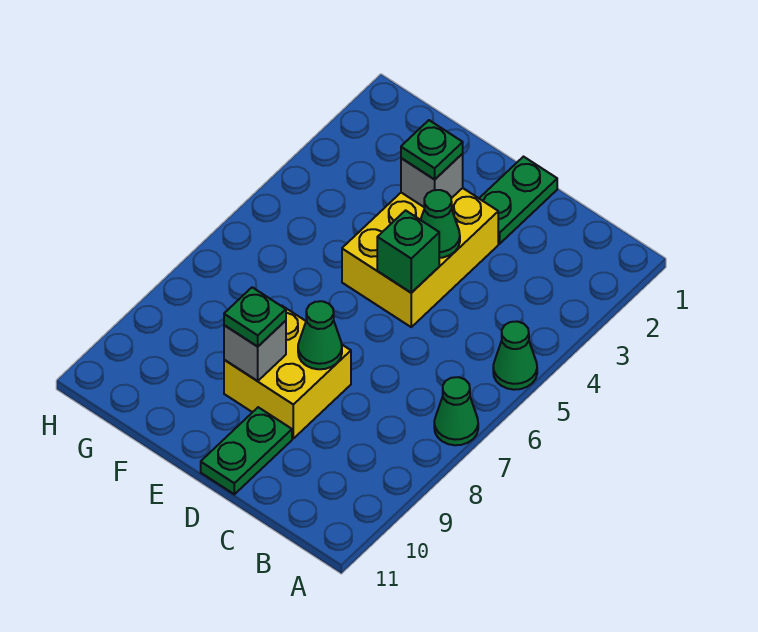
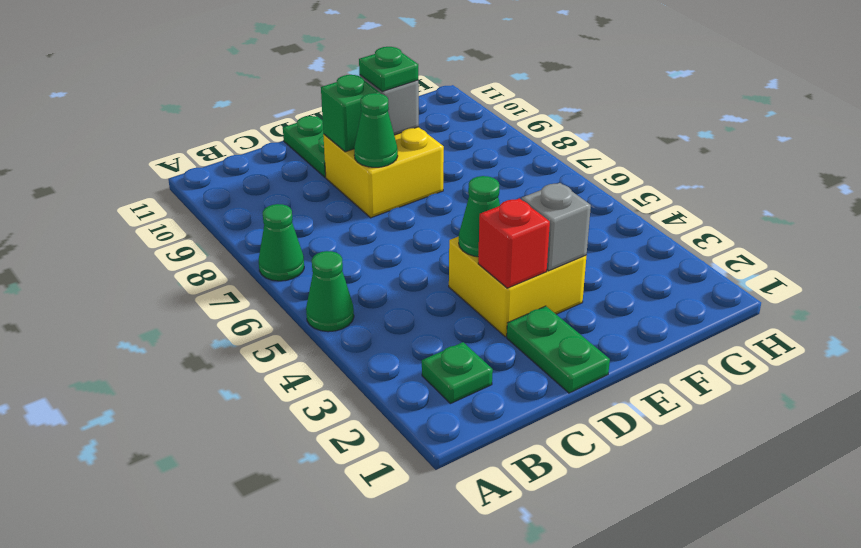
yellow brick D3:E5 level 1 -> yellow brick D3:E4 level 1
none -> red brick D3 level 2
green brick D5 level 2 -> green brick D9 level 2
green plate E3 level 3 -> green plate B2 level 1

